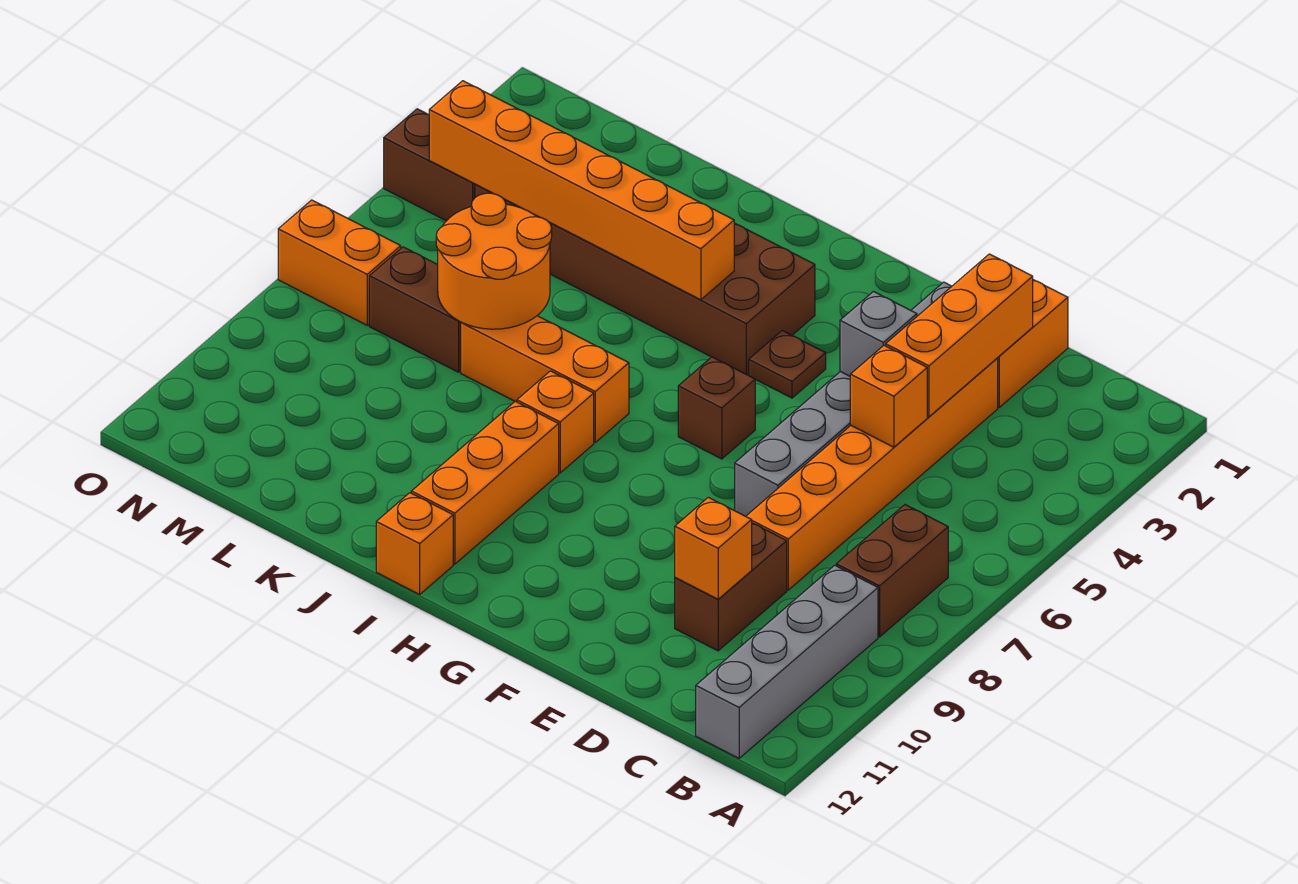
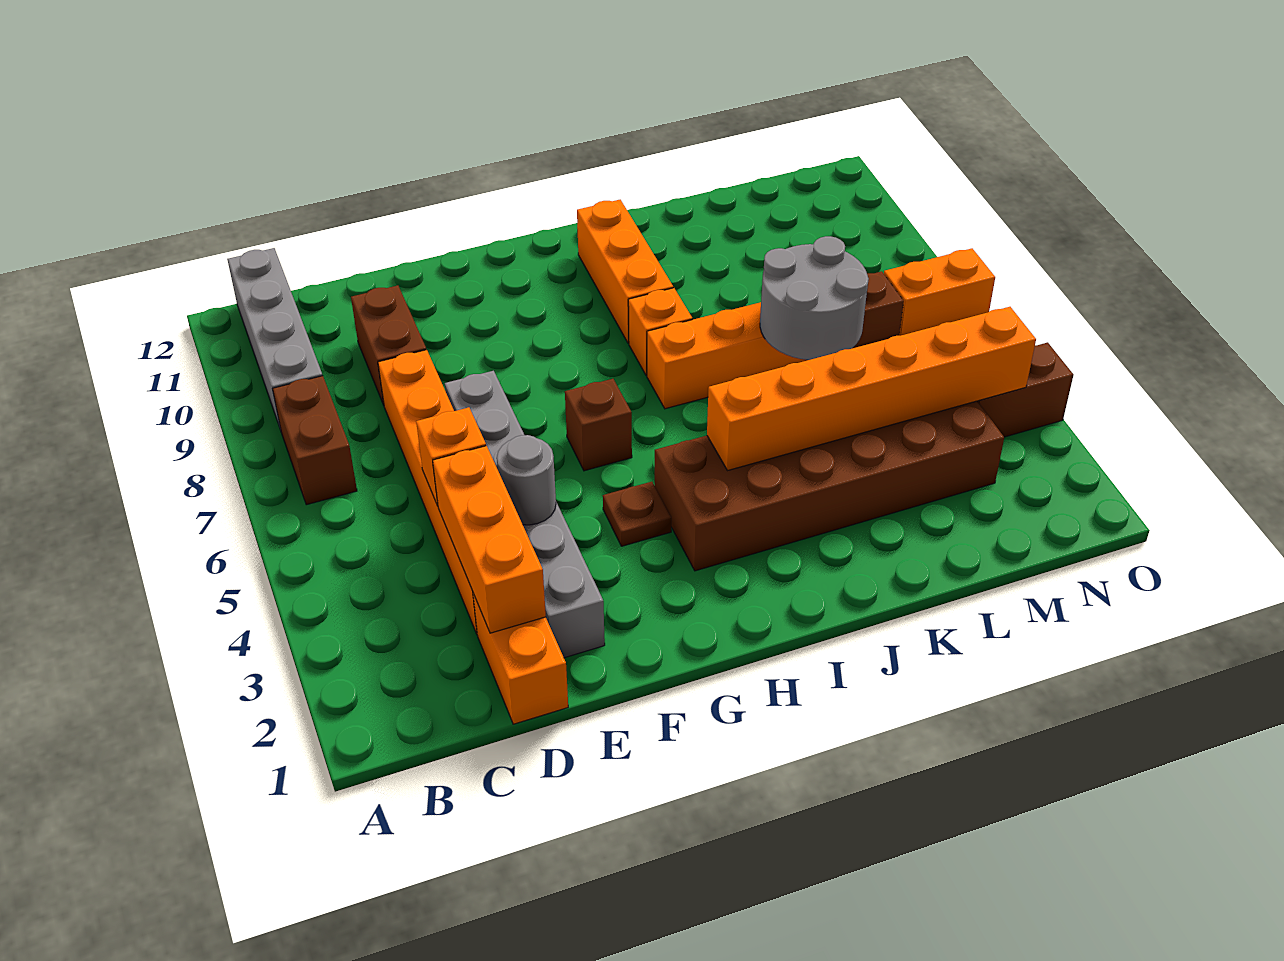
orange brick D10 level 2 -> none
grey brick E4 level 2 -> grey round brick E4 level 2
orange brick I12 level 1 -> none
orange round brick K6:L7 level 2 -> grey round brick K6:L7 level 2

